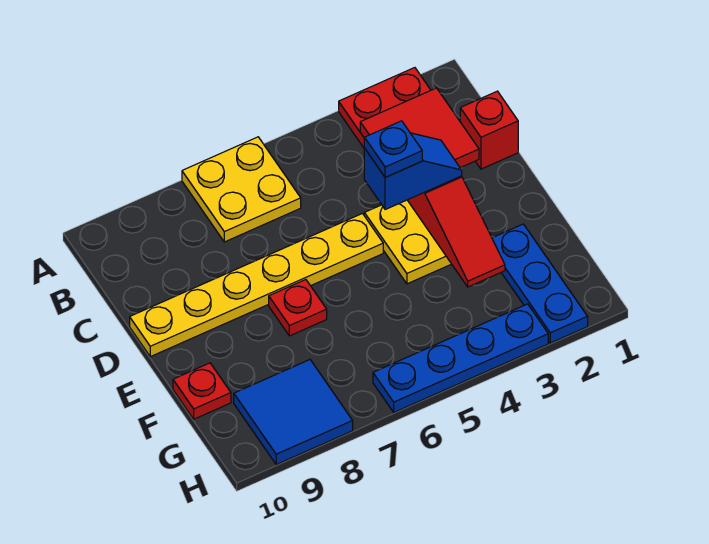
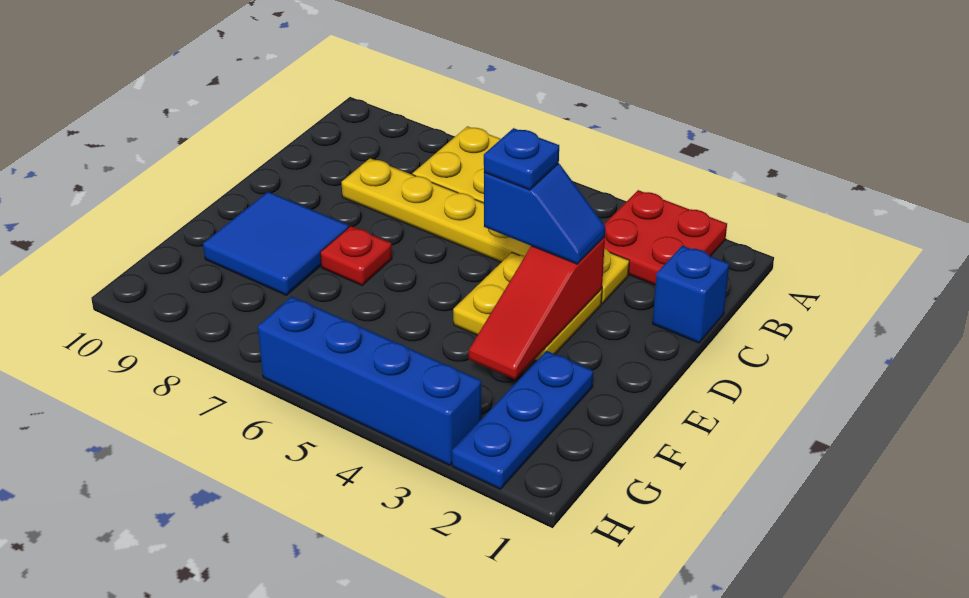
red tile B2:C3 level 2 -> none
red brick C1 level 1 -> blue brick C1 level 1
yellow plate D5:D10 level 1 -> yellow plate C3:C8 level 1
red plate F10 level 1 -> none
blue tile G8:H9 level 1 -> blue tile E8:F9 level 1
blue plate H3:H6 level 1 -> blue brick H3:H6 level 1

